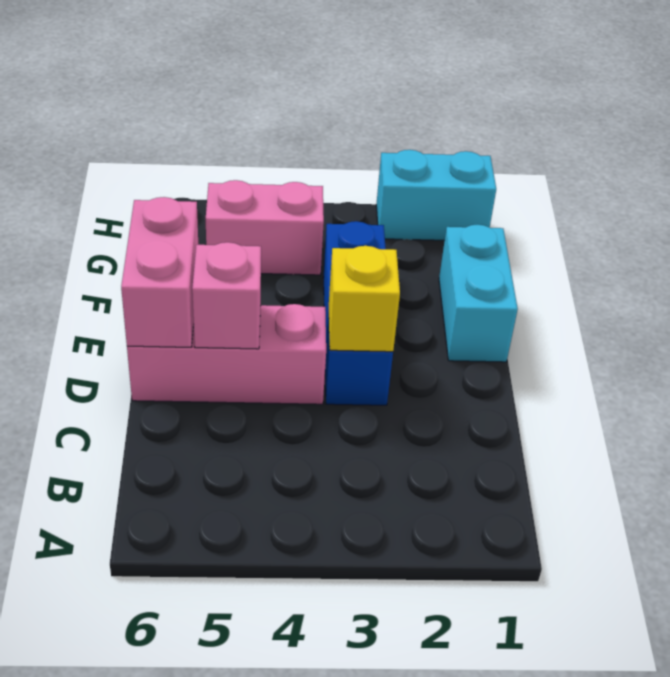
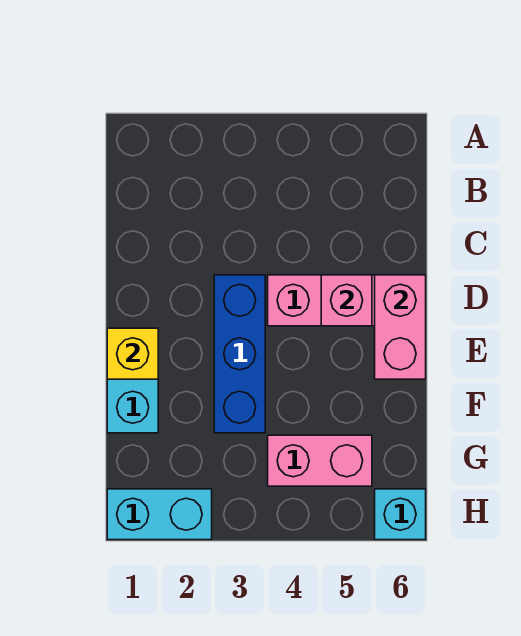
yellow brick D3 level 2 -> yellow brick E1 level 2
none -> cyan brick H6 level 1

